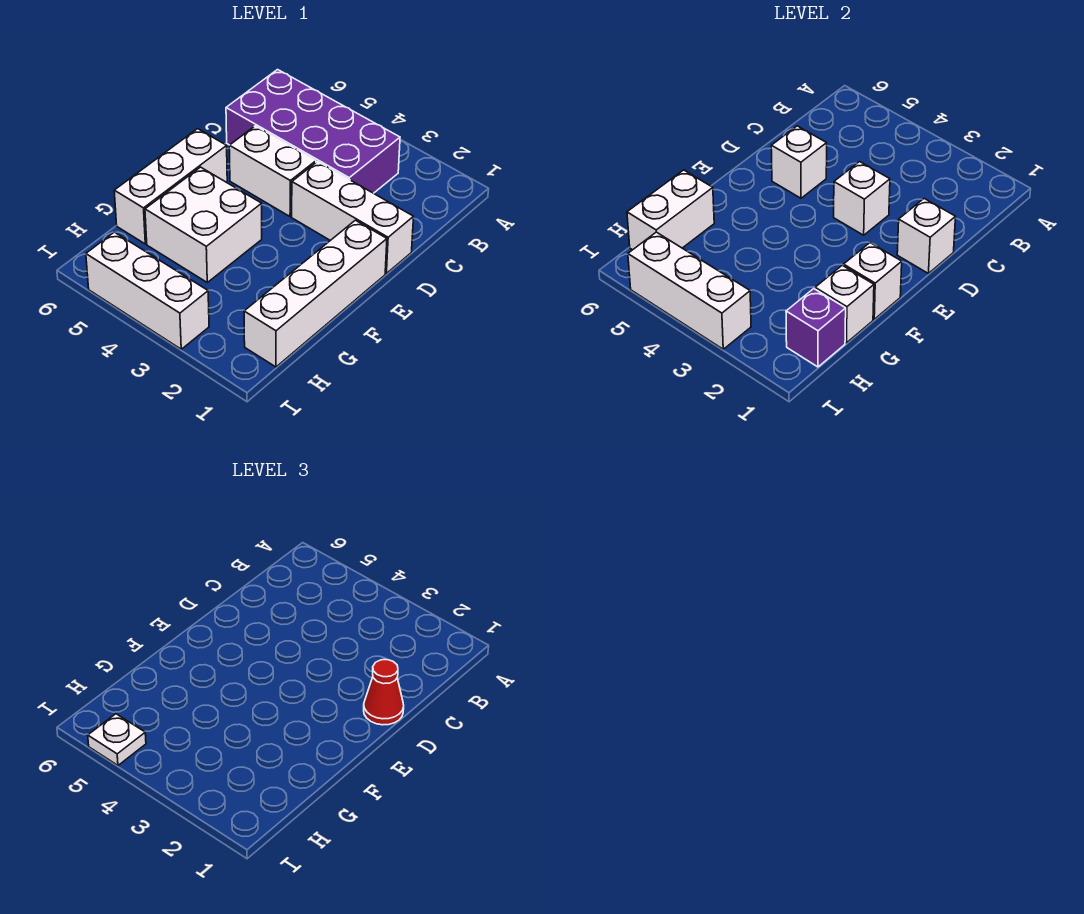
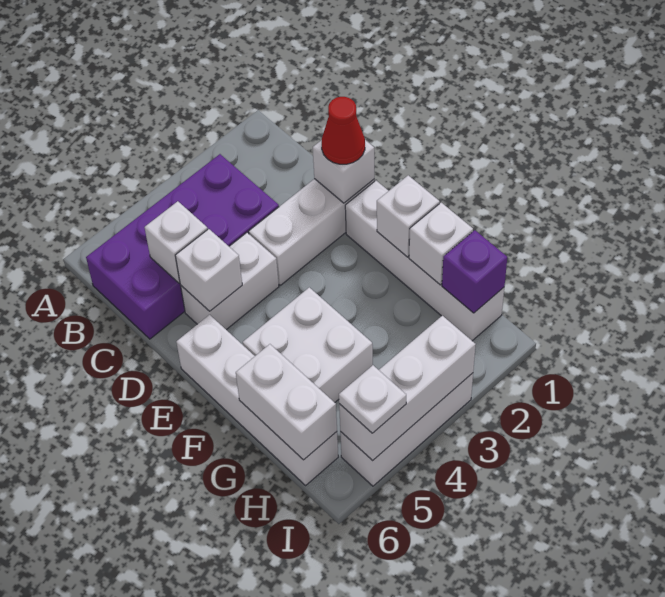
white brick D3 level 2 -> white brick C5 level 2
white brick E6:G6 level 1 -> white brick E6:H6 level 1

